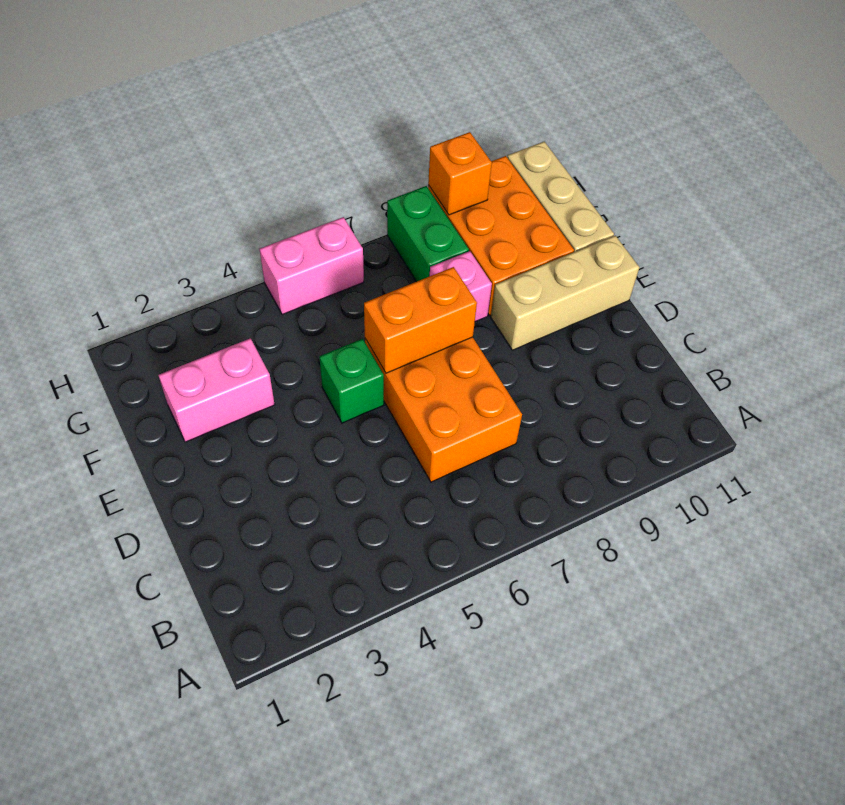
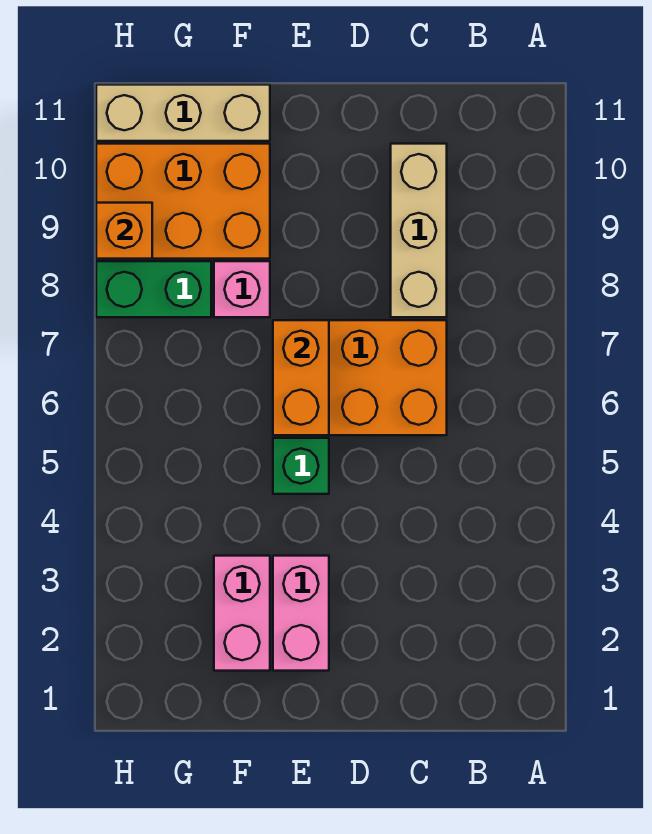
tan brick E9:E11 level 1 -> tan brick C8:C10 level 1
pink brick H5:H6 level 1 -> pink brick E2:E3 level 1

